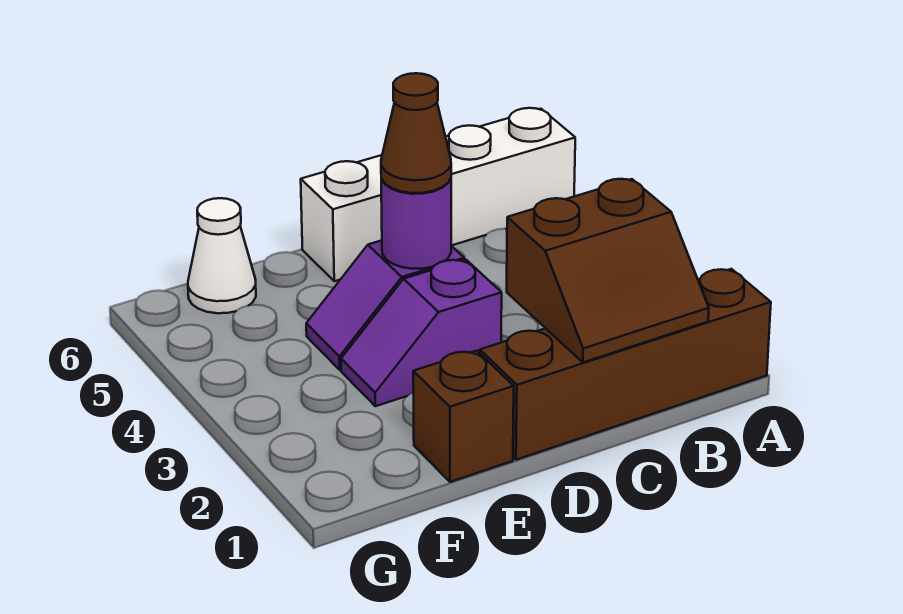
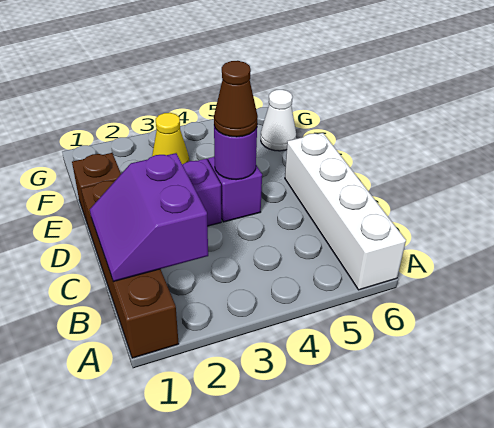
brown slope B1:C2 level 2 top 2 -> purple slope B1:C2 level 2 top 2
none -> yellow cone F3 level 1

